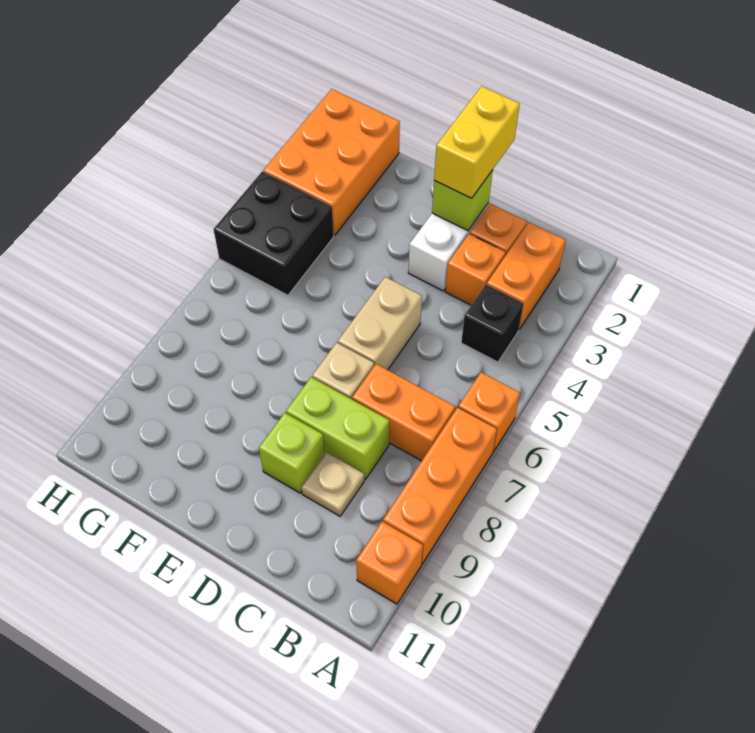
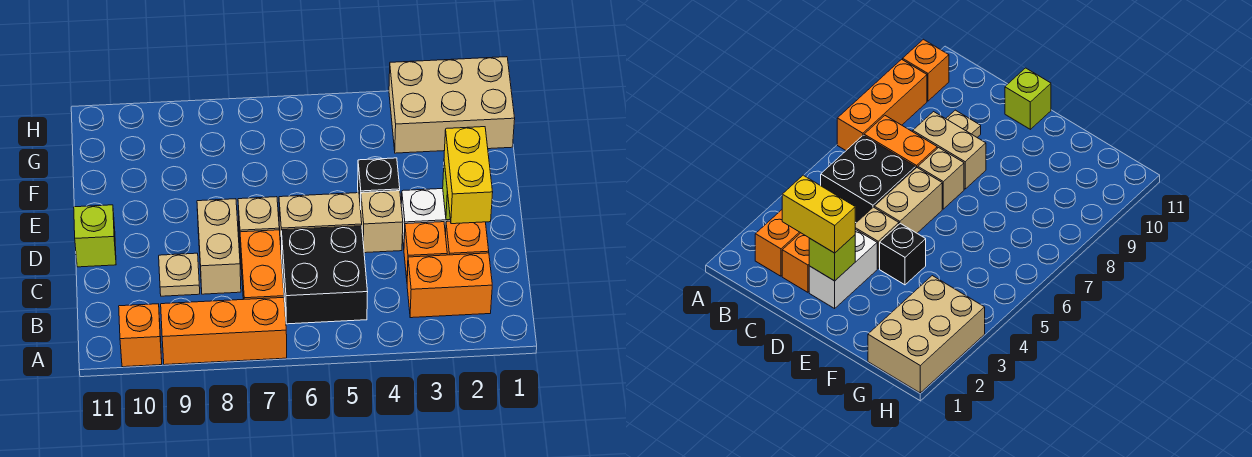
orange brick A6 level 1 -> none
black brick B4 level 1 -> black brick E4 level 1
lime brick C8:D8 level 1 -> tan brick C8:D8 level 1
yellow brick D1:D2 level 3 -> yellow brick C2:D2 level 3
none -> tan brick D4 level 1
lime brick D9 level 1 -> lime brick D11 level 1
orange brick G1:H3 level 1 -> tan brick G1:H3 level 1
black brick G4:H5 level 1 -> black brick B5:C6 level 1

